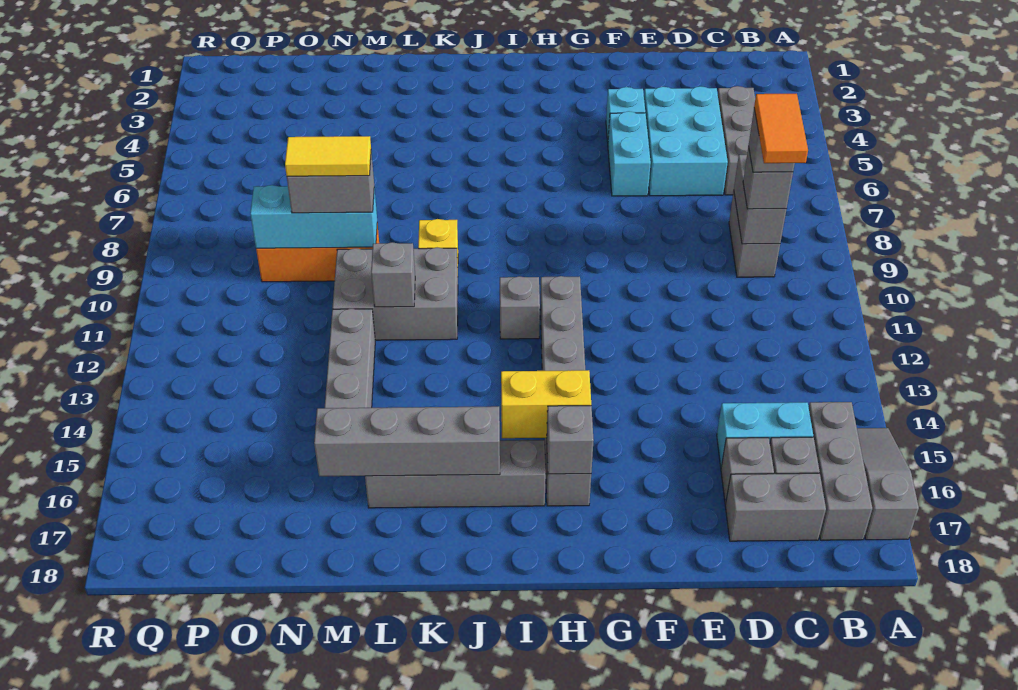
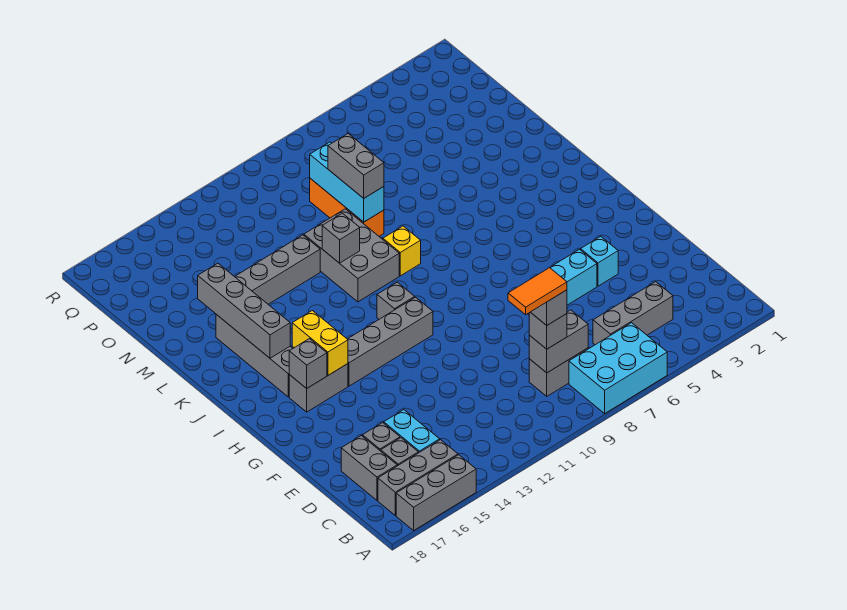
grey slope A15:A17 level 1 top 17 -> grey brick A15:A17 level 1
cyan brick D4:E6 level 1 -> cyan brick A6:B8 level 1
yellow tile M9:N9 level 4 -> none

